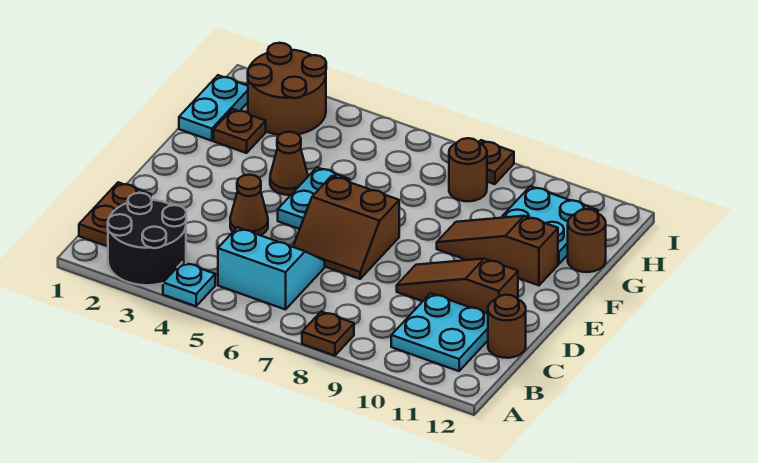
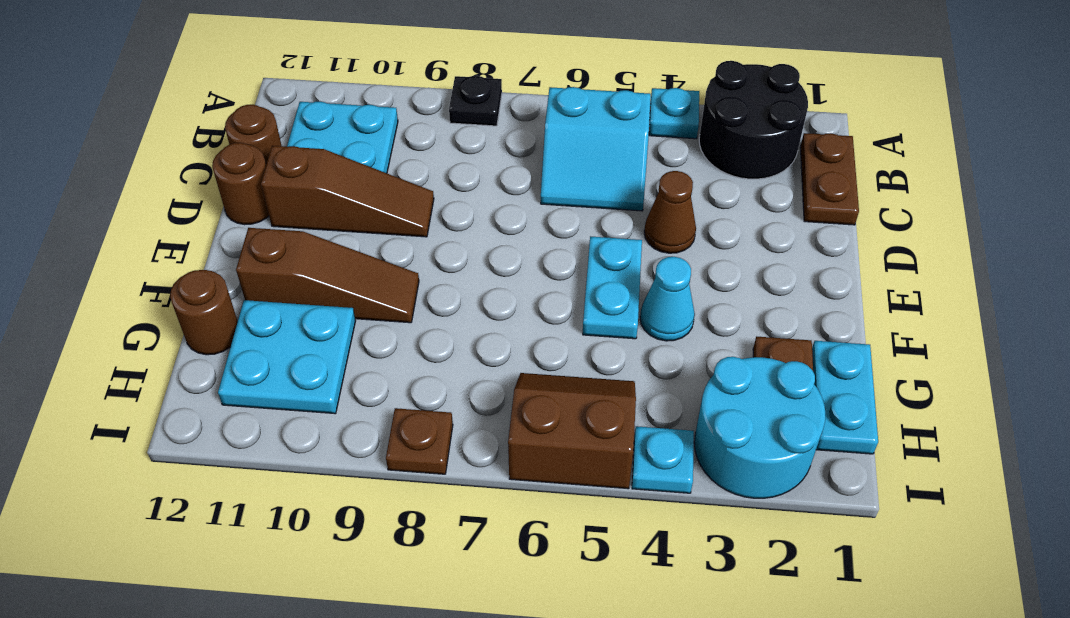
brown plate A8 level 1 -> black plate A8 level 1
brown slope D6:E7 level 1 top E -> brown slope H5:I6 level 1 top I
brown cone F4 level 1 -> cyan cone F4 level 1
brown round brick H2:I3 level 1 -> cyan round brick H2:I3 level 1
brown round brick H8 level 1 -> brown round brick D12 level 1
none -> cyan plate I4 level 1

